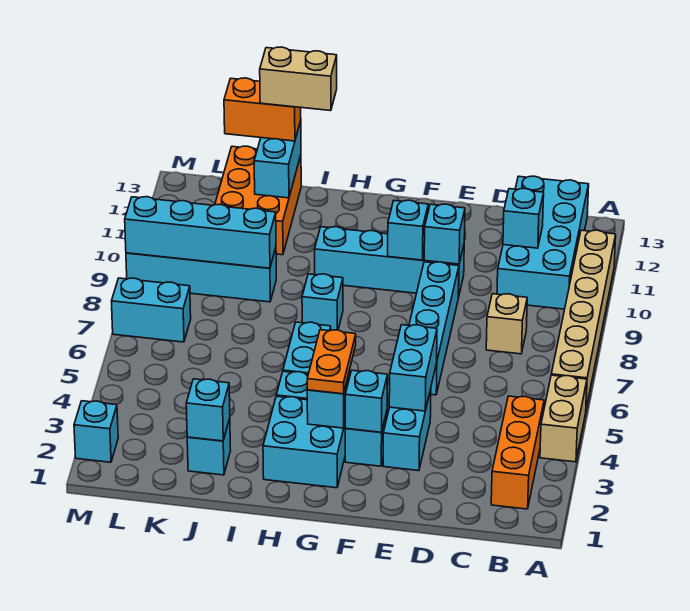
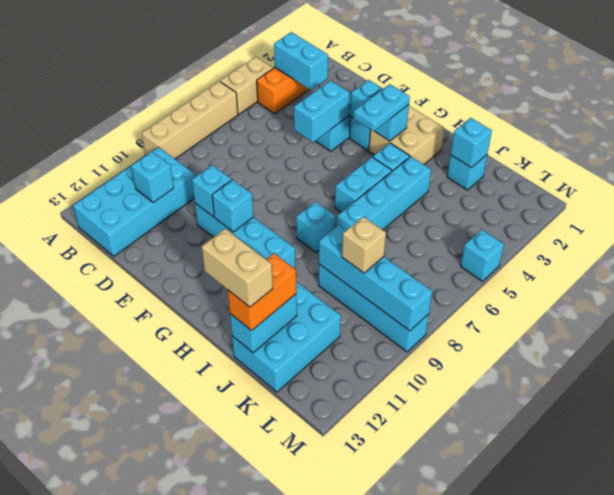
tan brick A6:A11 level 1 -> tan brick A6:A9 level 1
tan brick C8 level 1 -> tan brick K9 level 3
cyan brick E6:E9 level 1 -> cyan brick I4:I7 level 1
cyan brick G2:H3 level 1 -> tan brick G2:H3 level 1
orange plate G3:G4 level 3 -> cyan plate G3:G4 level 3
orange brick J11:K13 level 1 -> cyan brick J11:K13 level 1
orange brick J13:K13 level 3 -> orange brick J12:J13 level 3
cyan brick L7:M7 level 1 -> cyan brick B3:C3 level 2
cyan brick M2 level 1 -> cyan brick M5 level 1

